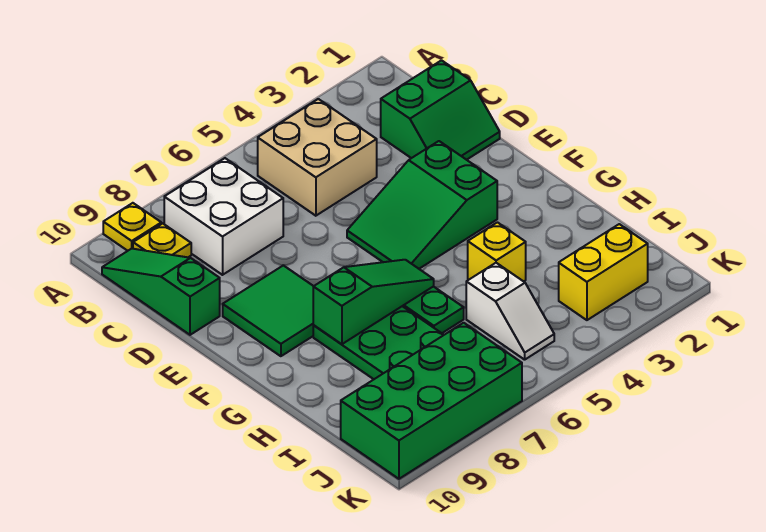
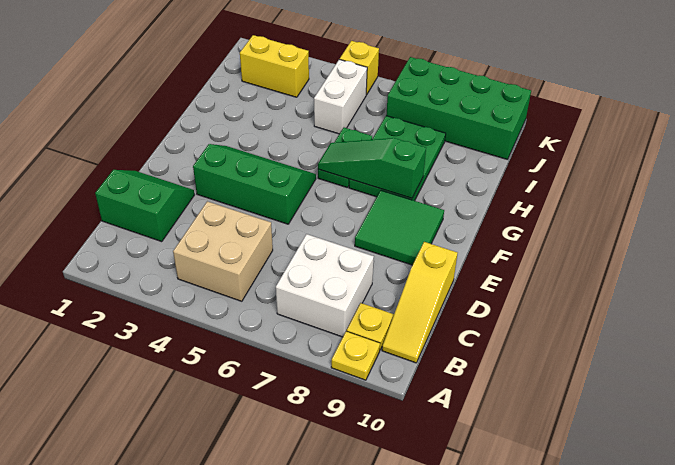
green slope B10:D10 level 1 top D -> yellow slope B10:D10 level 1 top D
green slope E3:F5 level 1 top 3 -> green slope E3:F5 level 1 top E
yellow brick H4 level 1 -> yellow brick K5 level 1
white slope I5:J5 level 1 top I -> white brick I5:J5 level 1

